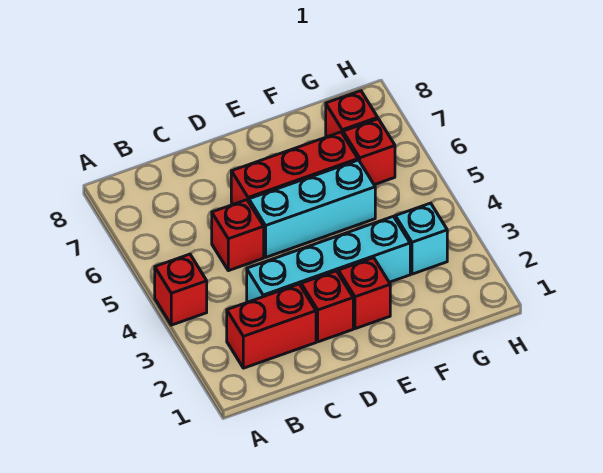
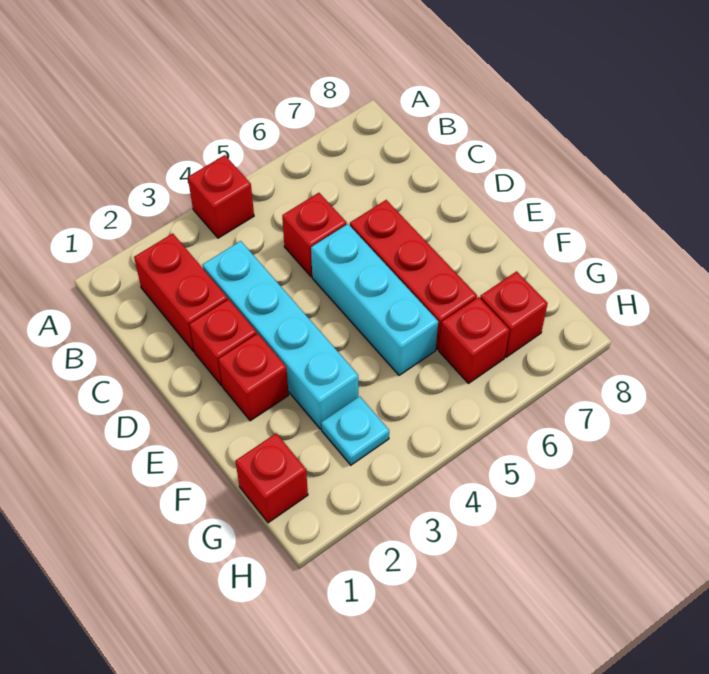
none -> red brick G1 level 1
cyan brick G3 level 1 -> cyan plate G3 level 1

